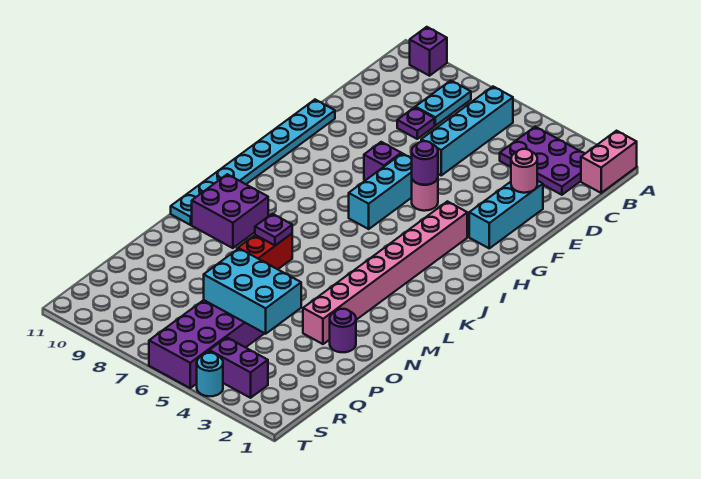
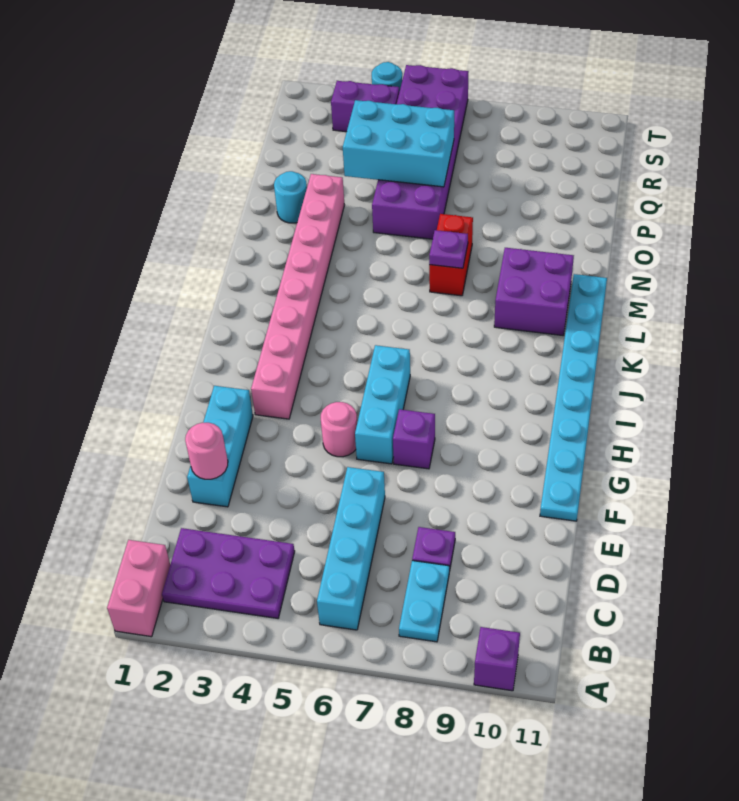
purple round brick G5 level 2 -> none
purple round brick O2 level 1 -> cyan round brick O2 level 1

